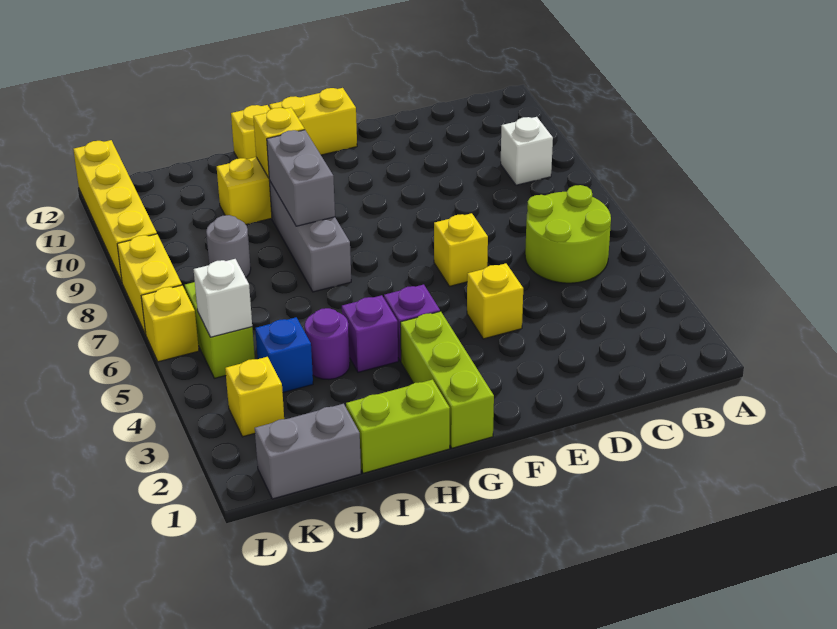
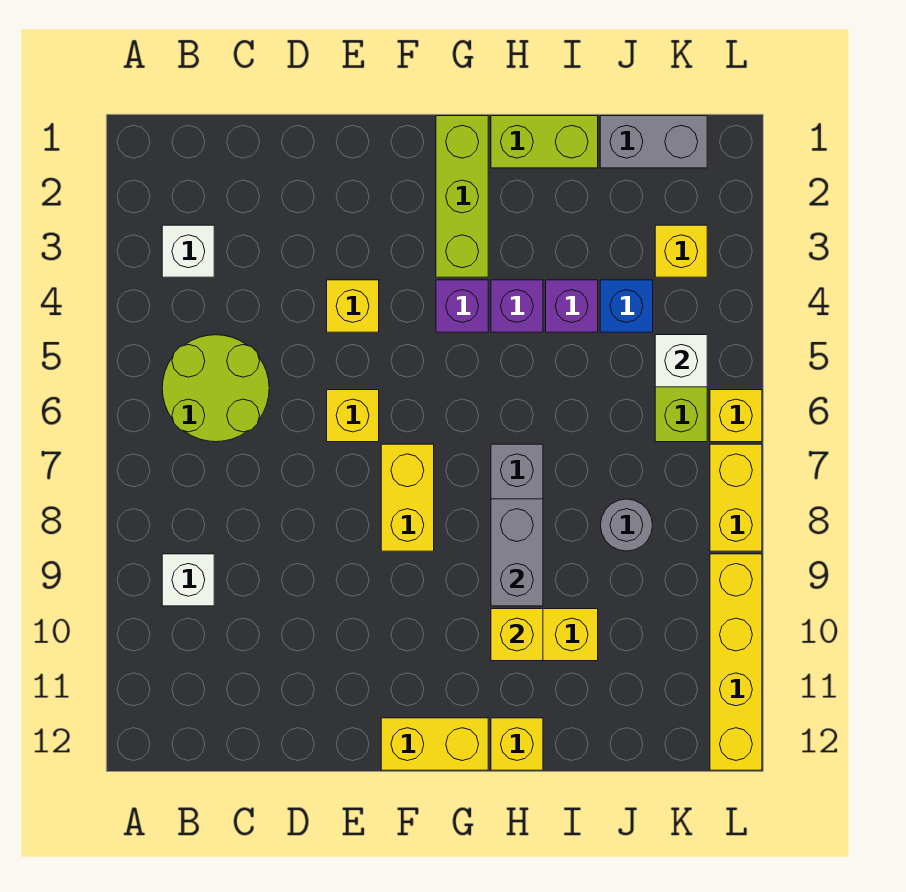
none -> white brick B3 level 1
none -> yellow brick F7:F8 level 1
purple round brick I4 level 1 -> purple brick I4 level 1

